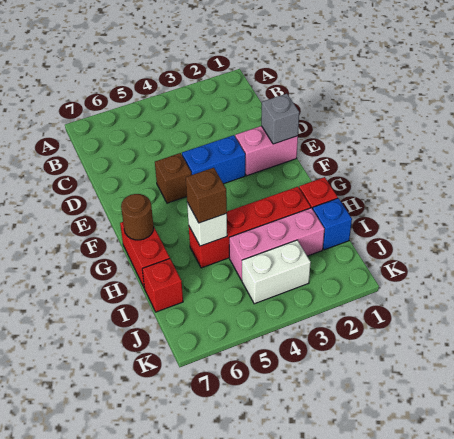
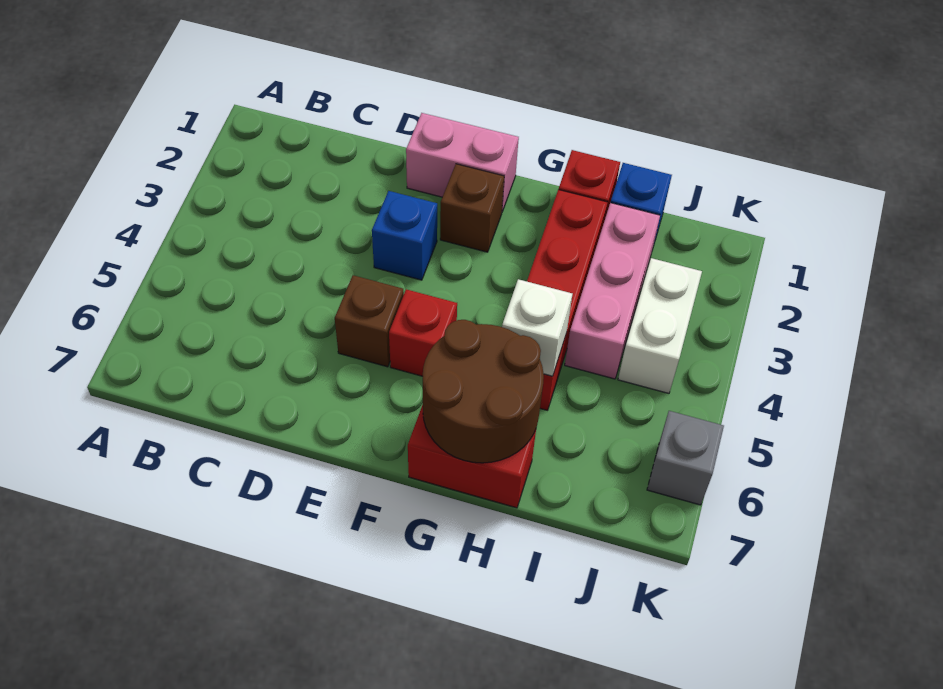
pink brick E1:E2 level 1 -> pink brick E1:F1 level 1
grey brick E1 level 2 -> grey brick K6 level 1
blue brick E3:E4 level 1 -> blue brick E3 level 1
brown round brick G7 level 2 -> brown round brick G6:H7 level 2
brown brick H5 level 3 -> brown brick F2 level 1
red brick I7 level 1 -> red brick F5 level 1

